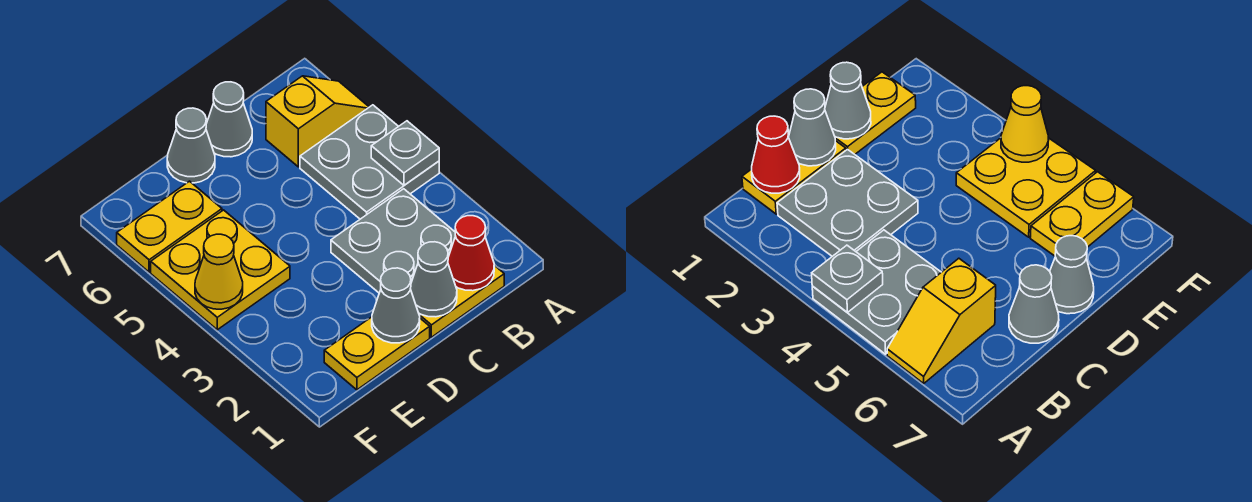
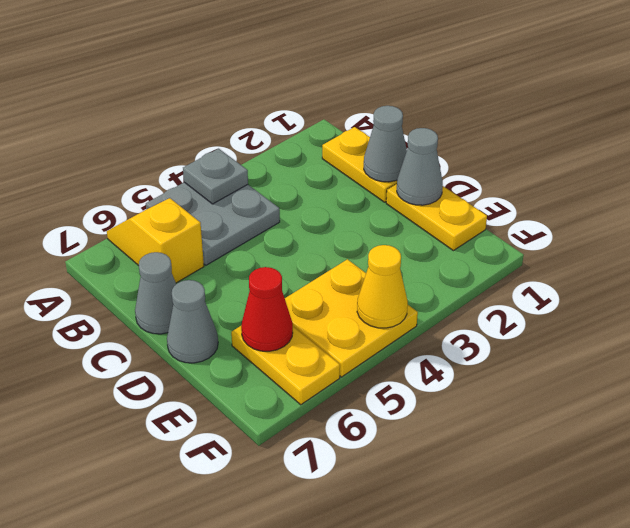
red cone B1 level 2 -> red cone E6 level 2
grey plate B2:C3 level 1 -> none

